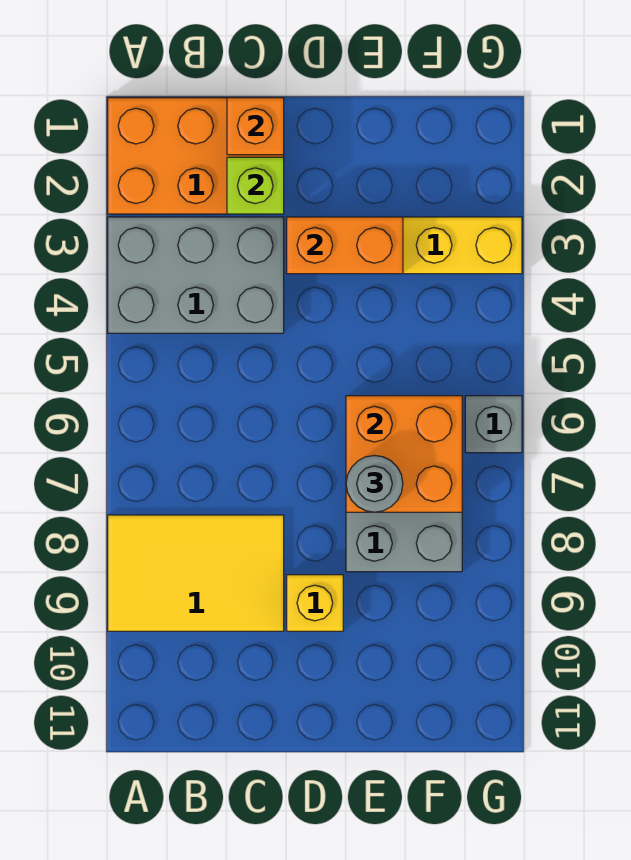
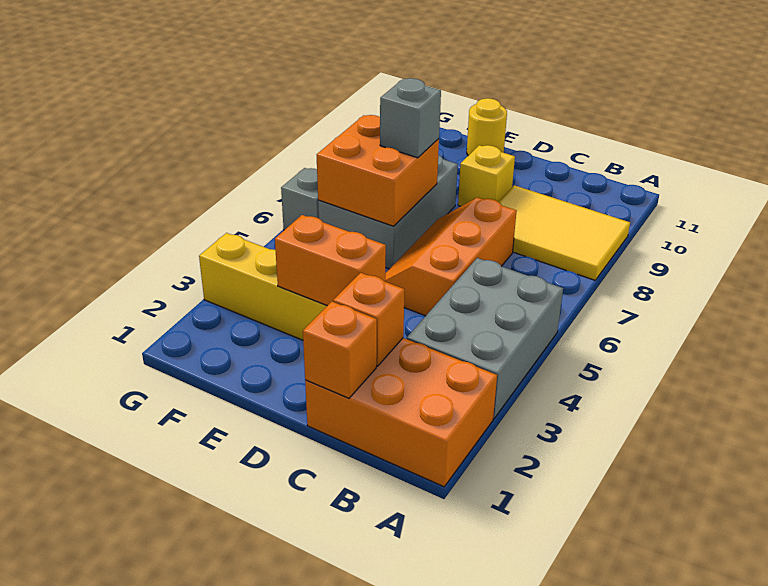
grey brick A3:C4 level 1 -> grey brick A3:B5 level 1
lime brick C2 level 2 -> orange brick C2 level 2
none -> orange slope C5:D7 level 1 top C
grey round brick E7 level 3 -> grey brick E7 level 3
none -> yellow round brick E11 level 1

